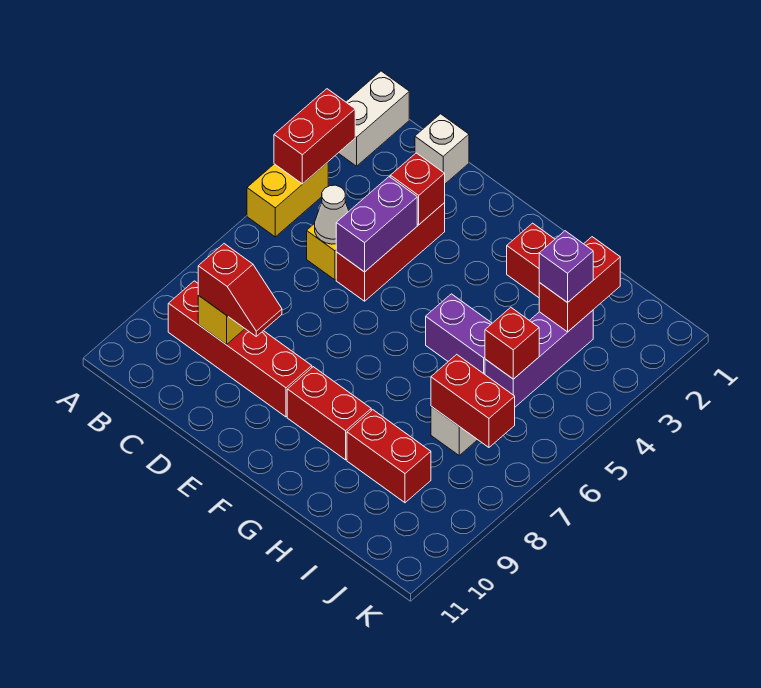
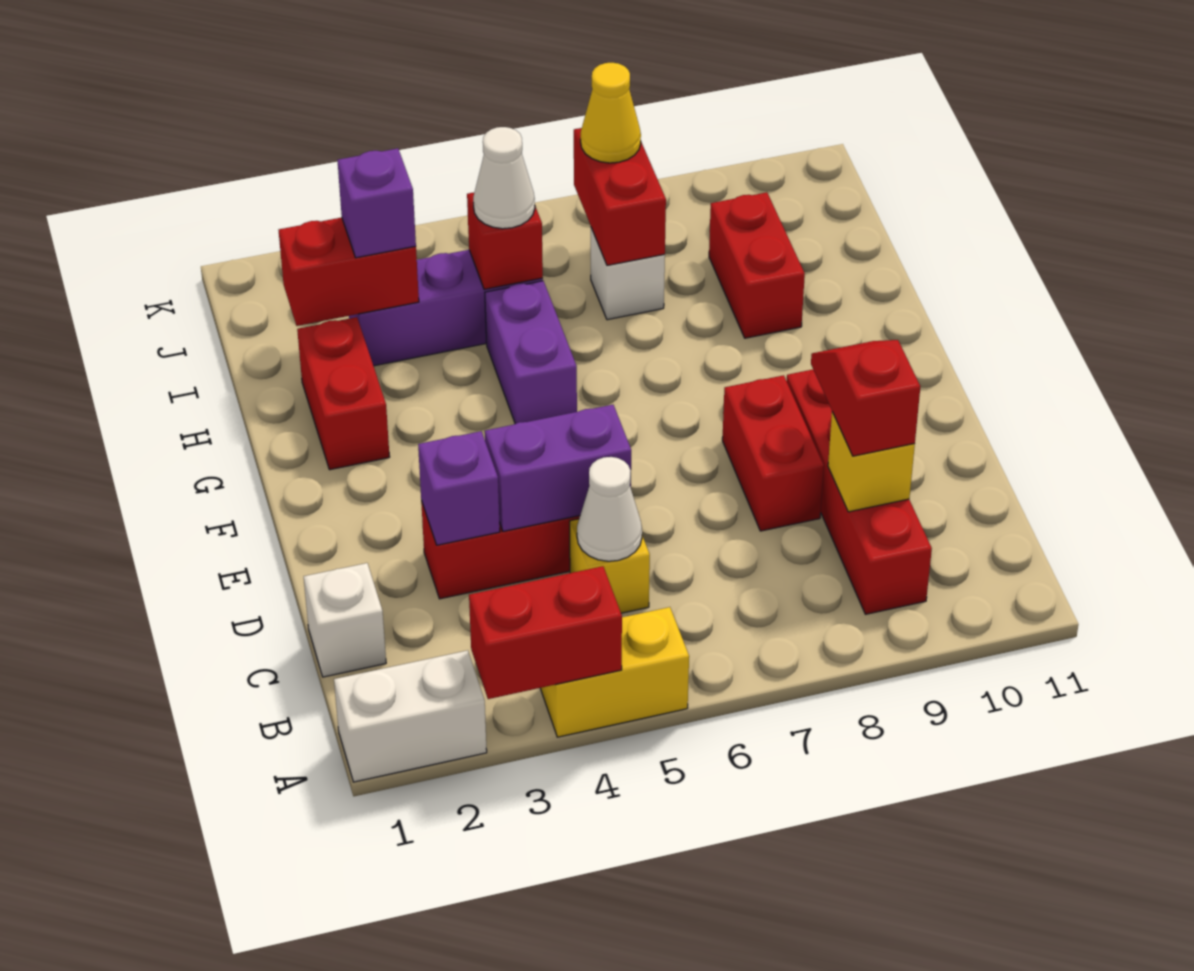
red brick D3 level 2 -> purple brick D3 level 2
red brick F9:G9 level 1 -> red brick D8:E8 level 1
none -> white cone I5 level 3
none -> yellow cone J7 level 3

